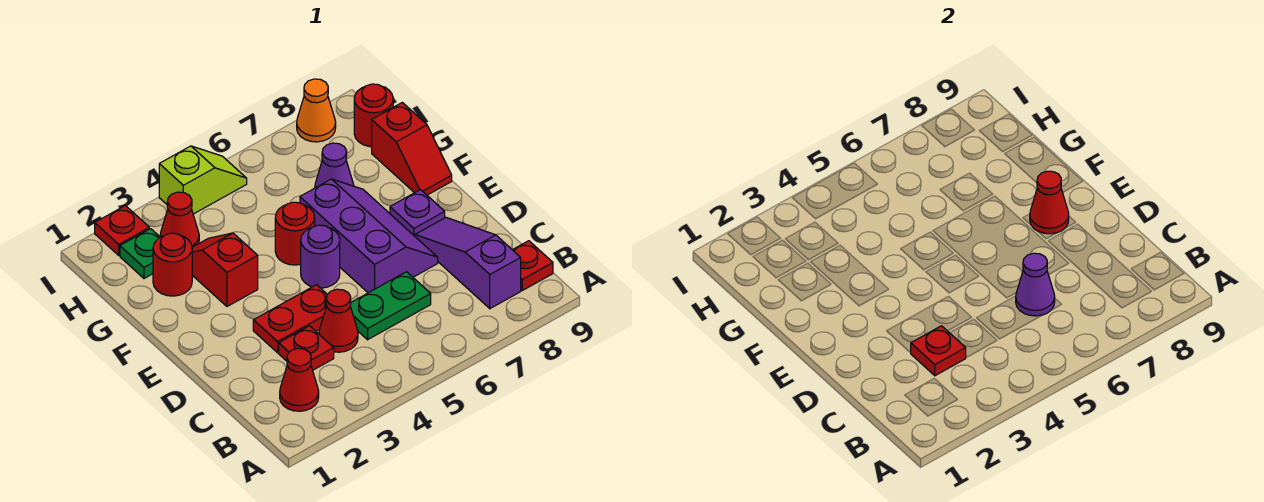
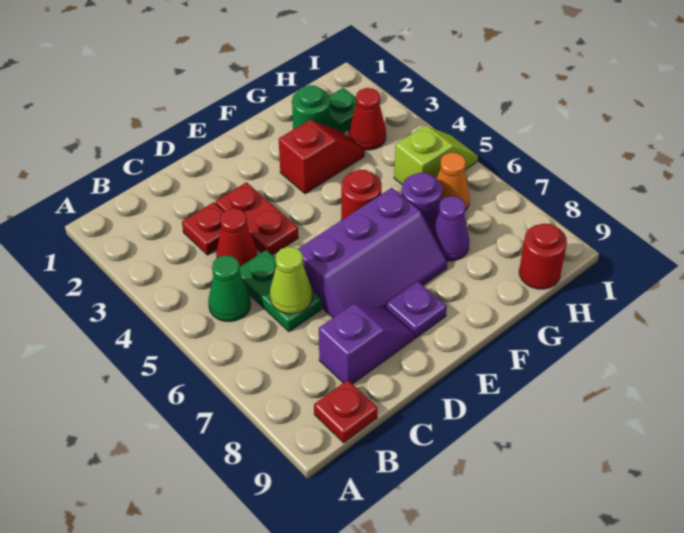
red cone B2 level 1 -> none
none -> green cone B5 level 1
purple slope B8:D8 level 1 top B -> purple slope C8:D8 level 1 top C
red plate C3 level 2 -> none
purple cone C6 level 2 -> lime cone C6 level 2
purple round brick E5 level 1 -> purple round brick G6 level 1
red cone E8 level 2 -> none
red slope F9:G9 level 1 top G -> none
red round brick G2 level 1 -> green round brick G2 level 1
red plate I2 level 1 -> none
lime slope I4:I5 level 1 top 4 -> lime slope H5:I5 level 1 top H
orange cone I8 level 1 -> orange cone H6 level 1

